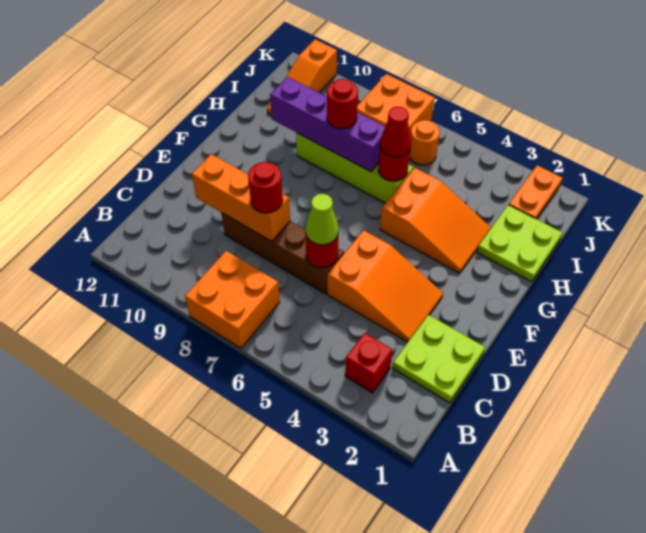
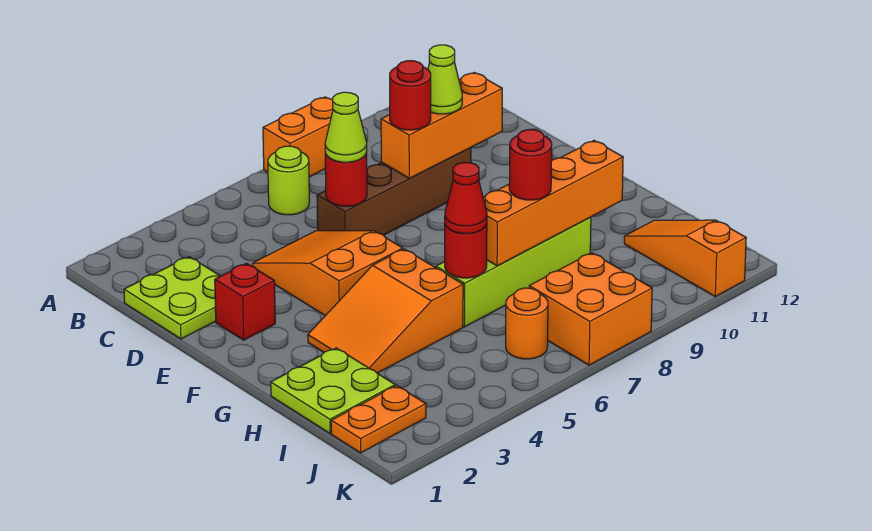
orange brick A7:B8 level 1 -> orange brick A7:A8 level 1
red brick B3 level 1 -> red brick E2 level 1
none -> lime round brick B6 level 1
orange slope D3:E5 level 1 top 5 -> orange slope D4:F5 level 1 top F
none -> lime cone D9 level 3
purple brick H7:H10 level 2 -> orange brick H7:H10 level 2
orange plate J2:K2 level 1 -> orange plate J1:J2 level 1

